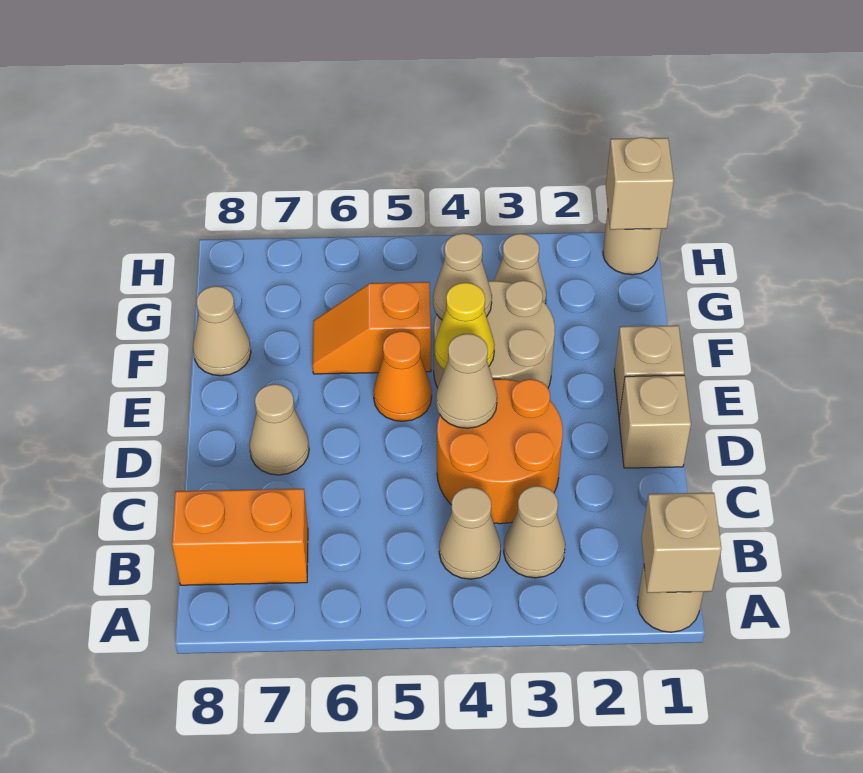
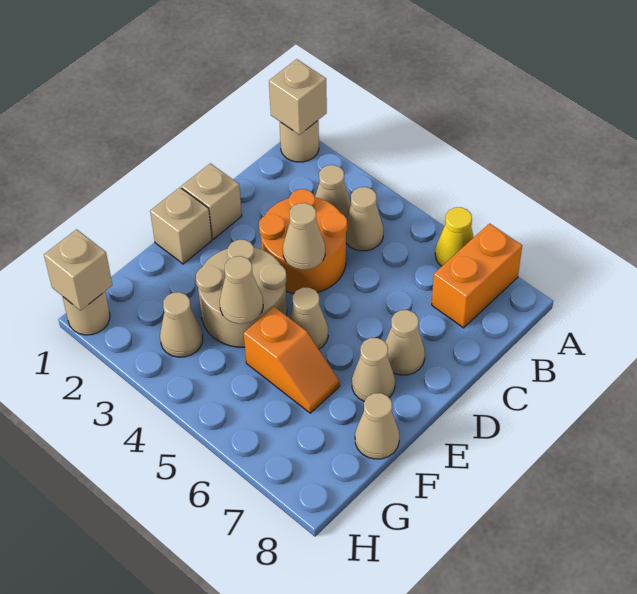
orange brick B7:B8 level 1 -> orange brick A7:B7 level 1
yellow cone E4 level 2 -> yellow cone A6 level 1
orange cone E5 level 1 -> tan cone E5 level 1
none -> tan cone E7 level 1

